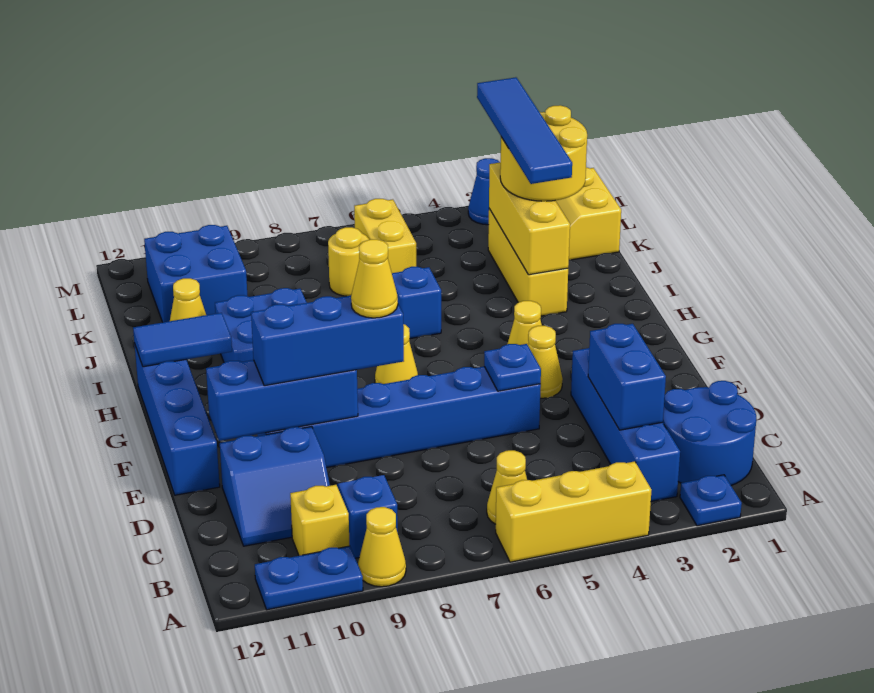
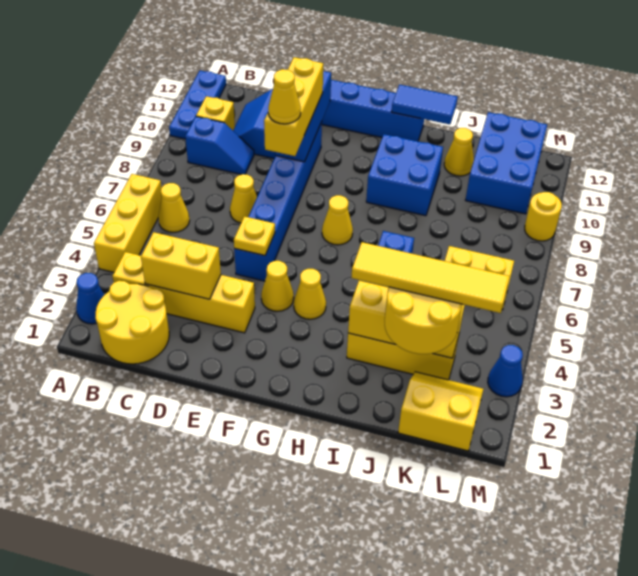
blue plate A2 level 1 -> blue cone A2 level 1
yellow cone A9 level 1 -> yellow cone D7 level 1
blue plate A10:A11 level 1 -> blue plate A10:A12 level 1
blue round brick B1:C2 level 1 -> yellow round brick B1:C2 level 1
blue brick B3:E3 level 1 -> yellow brick B3:E3 level 1
blue brick C3:D3 level 2 -> yellow brick C3:D3 level 2
blue plate E5 level 2 -> yellow plate E5 level 2
blue brick E8:E10 level 3 -> yellow brick E8:E10 level 3
blue tile H11:H12 level 2 -> blue tile H12:I12 level 2
blue tile I3:L3 level 4 -> yellow tile I3:L3 level 4
yellow round brick K7 level 1 -> yellow round brick M9 level 1
blue brick K10:L11 level 1 -> blue brick K10:L12 level 1

